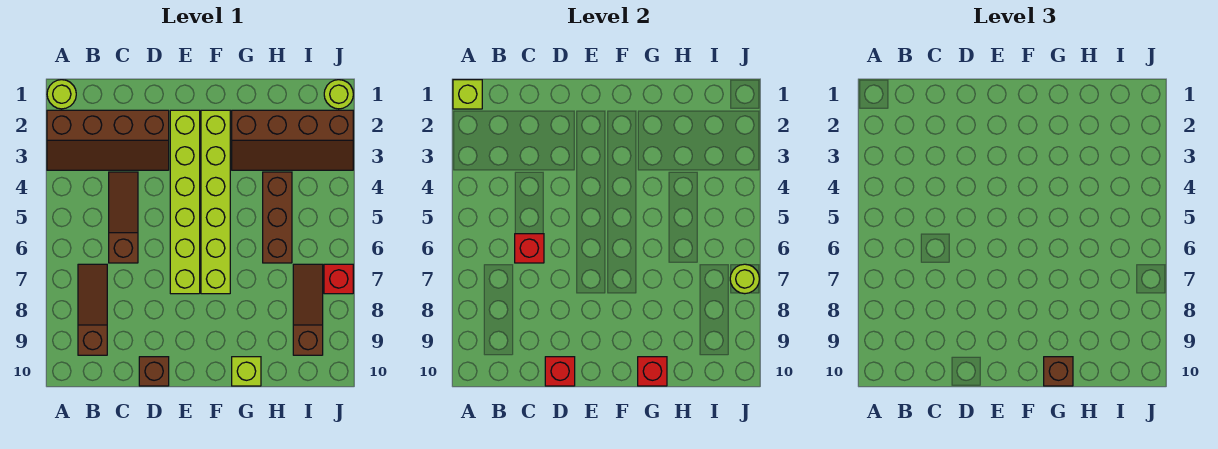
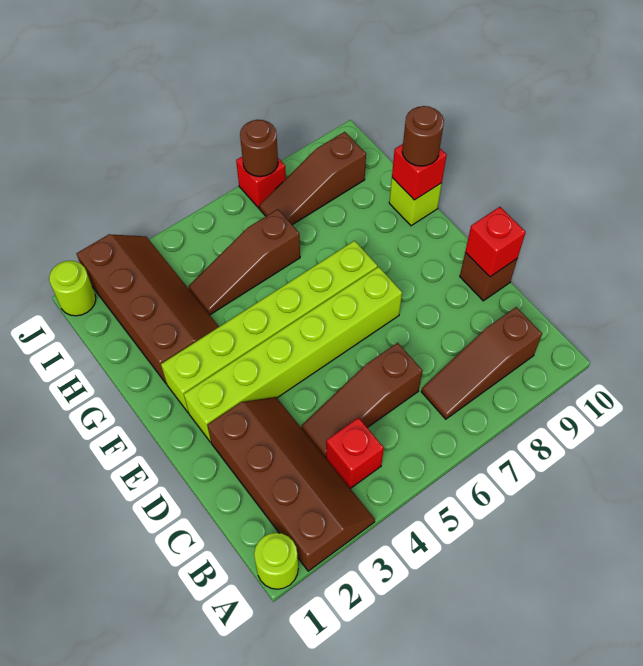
lime brick A1 level 2 -> none
red brick C6 level 2 -> red brick B4 level 1
brown brick G10 level 3 -> brown round brick G10 level 3
brown brick H4:H6 level 1 -> brown slope H4:H6 level 1 top 6
lime round brick J7 level 2 -> brown round brick J7 level 2

